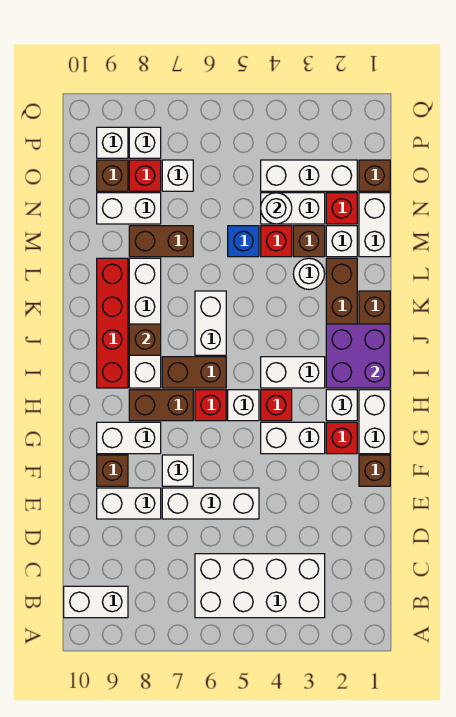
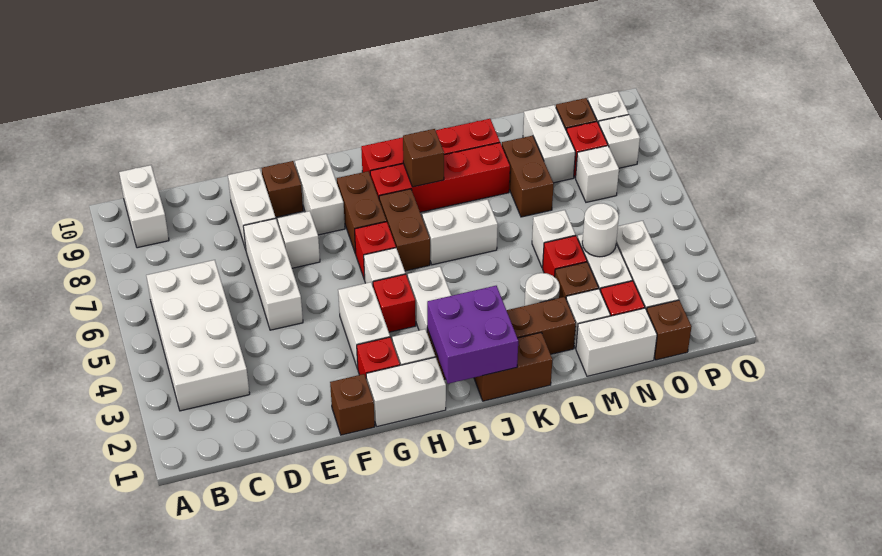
white brick I8:L8 level 1 -> red brick I8:L8 level 1
blue brick M5 level 1 -> white brick M5 level 1

